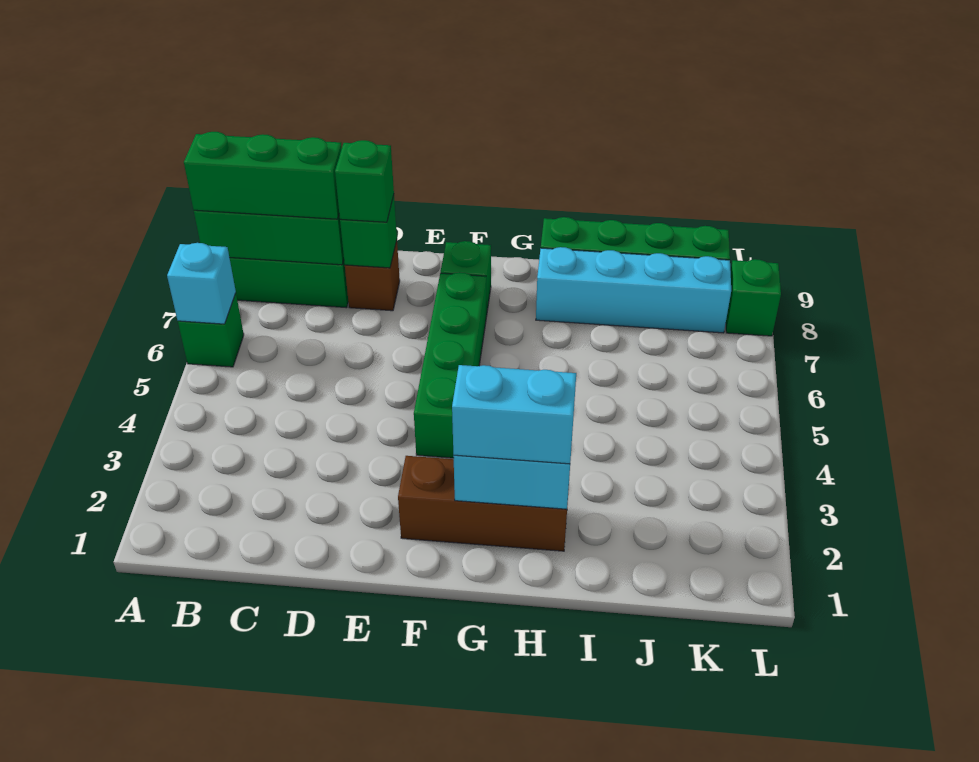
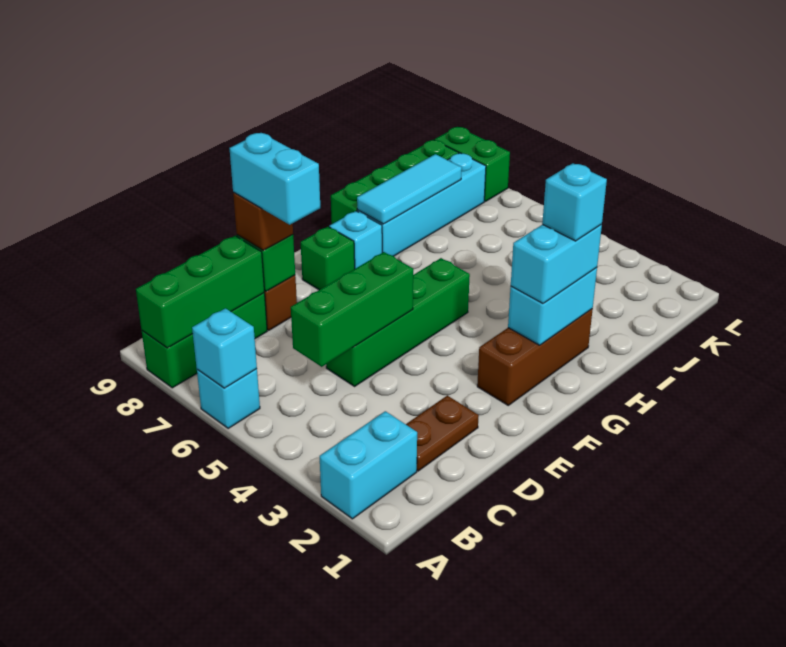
none -> cyan brick A2:B2 level 1
green brick A6 level 1 -> cyan brick A6 level 1
green brick A8:C8 level 3 -> green brick C5:E5 level 2
none -> brown plate C2:D2 level 1
none -> cyan brick D7:D8 level 4
green brick D8 level 3 -> brown brick D8 level 3
green brick F4:F7 level 1 -> green brick D5:G5 level 1
none -> cyan brick G8 level 1
none -> cyan brick H2 level 4
none -> cyan tile H8:J8 level 2
green brick L8 level 1 -> green brick L8:L9 level 1

